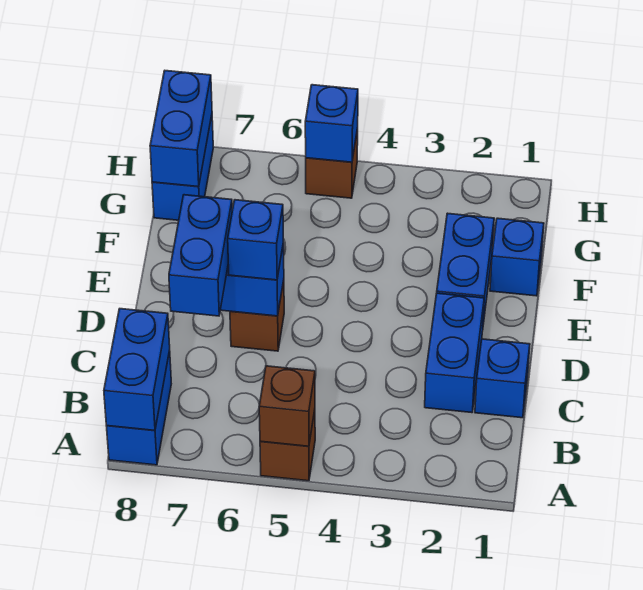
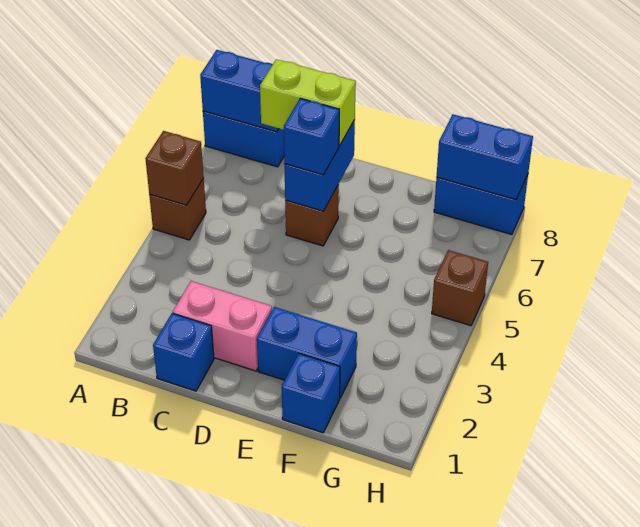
blue brick C2:D2 level 1 -> pink brick C2:D2 level 1
blue brick C7:D7 level 3 -> lime brick C7:D7 level 3
blue brick H5 level 2 -> none

